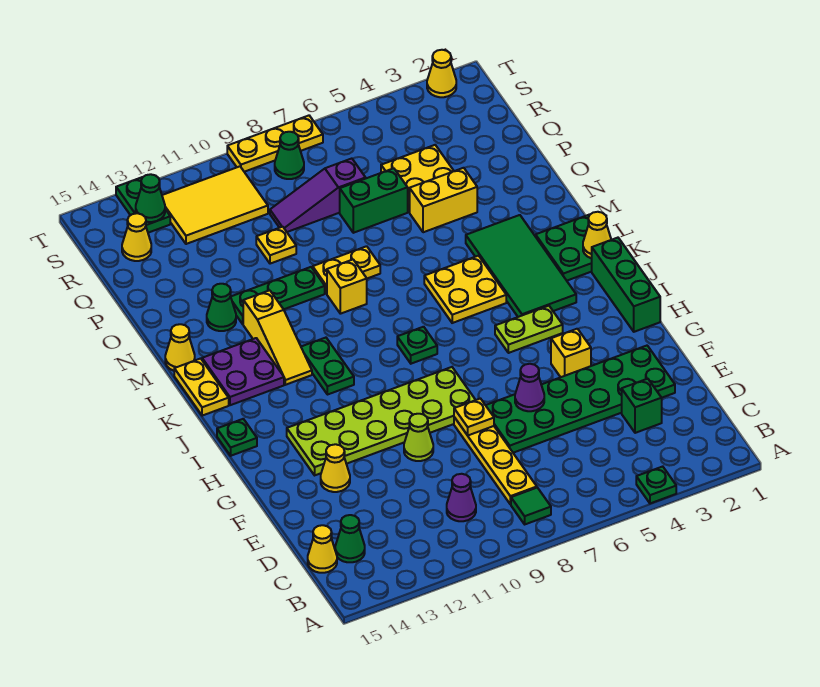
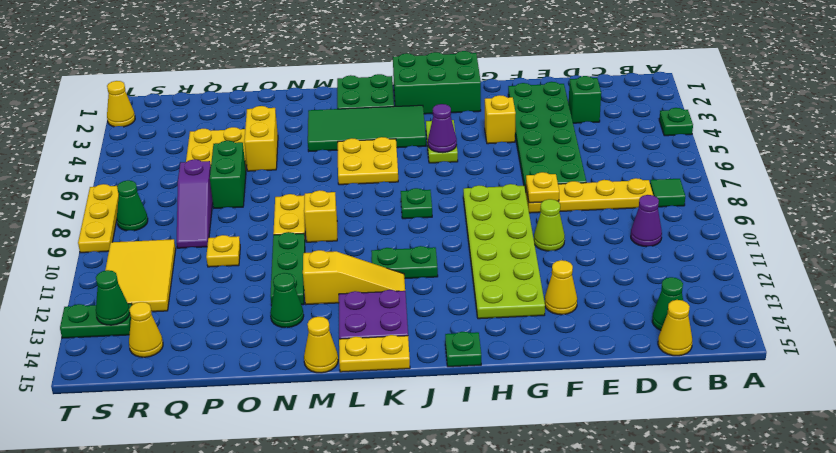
purple cone F6 level 2 -> purple cone I5 level 2
green brick H1:J1 level 1 -> green brick H1:J2 level 1
yellow cone K1 level 2 -> none

